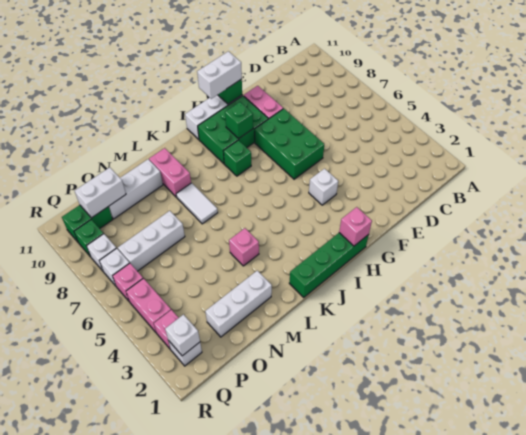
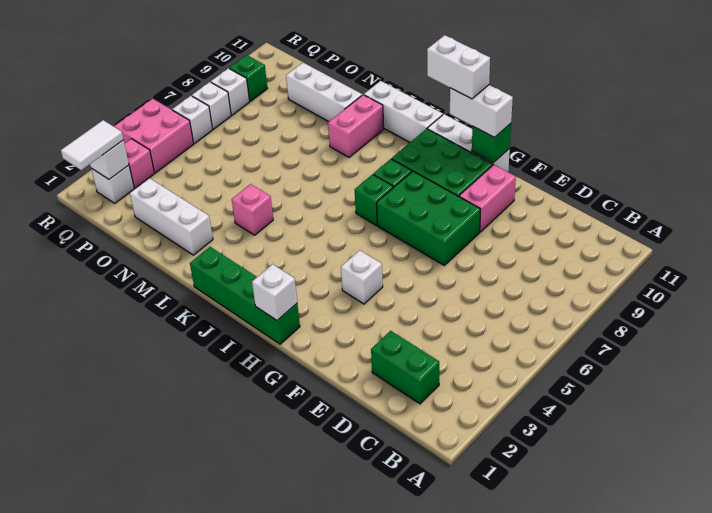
green brick F6:G8 level 1 -> green brick F7:H8 level 1
pink brick H1 level 2 -> white brick H1 level 2
green brick H9 level 2 -> green brick I7 level 1
white tile L7:L8 level 1 -> white tile Q1:Q2 level 3
white brick N7:P7 level 1 -> white brick J11:L11 level 1
white brick O10:P10 level 2 -> white brick H11:I11 level 4
green brick P10:Q10 level 1 -> green brick C2:D2 level 1
pink brick Q4:Q5 level 1 -> pink brick Q4:R5 level 1
pink brick Q6 level 1 -> white brick Q6 level 1

